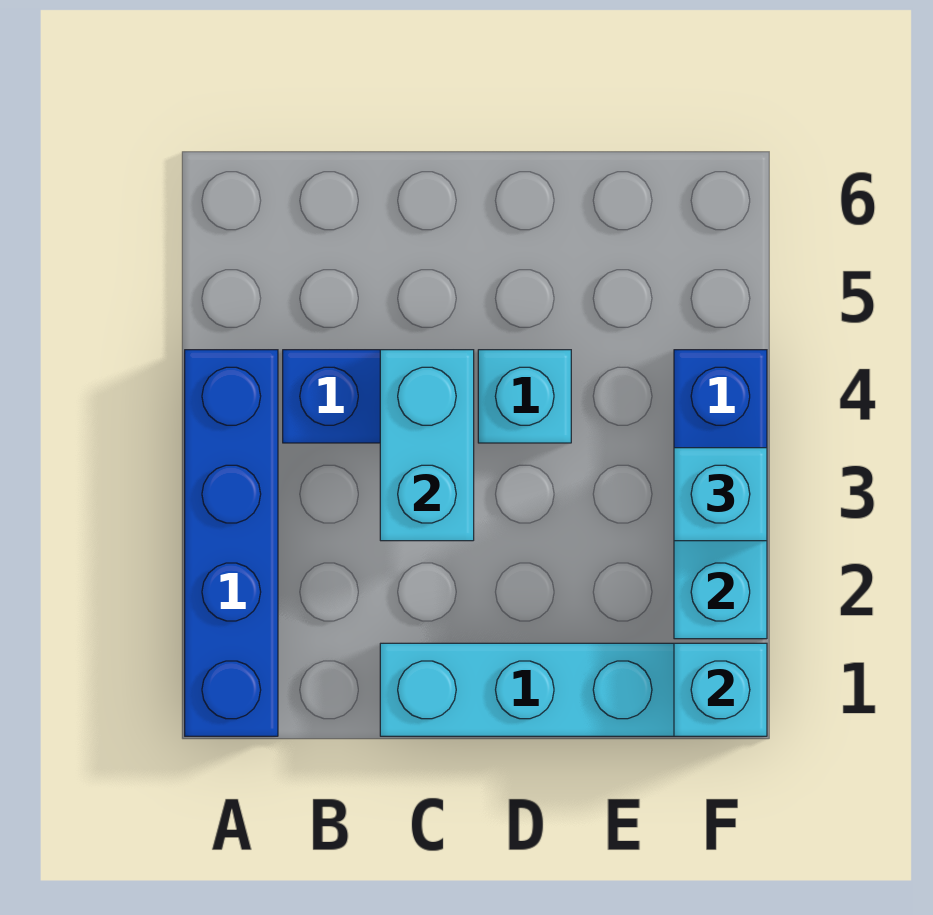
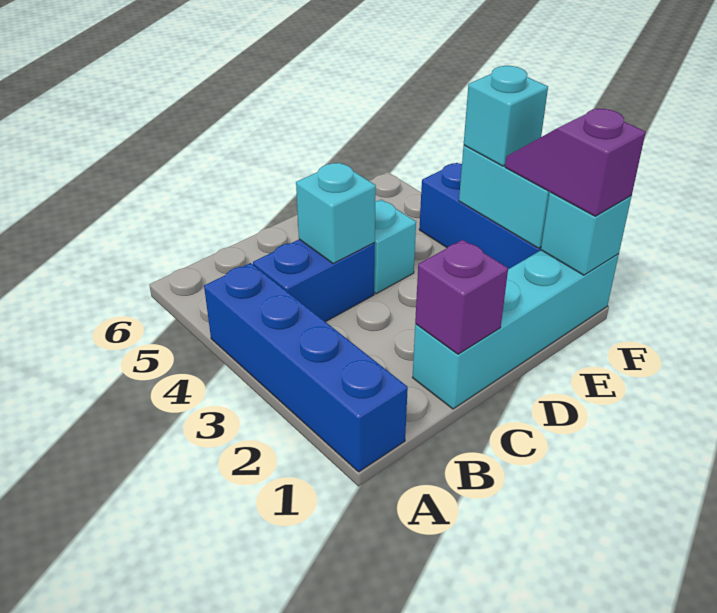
none -> purple brick C1 level 2
cyan brick C3:C4 level 2 -> cyan brick C4 level 2
none -> purple slope F1:F2 level 3 top 1

